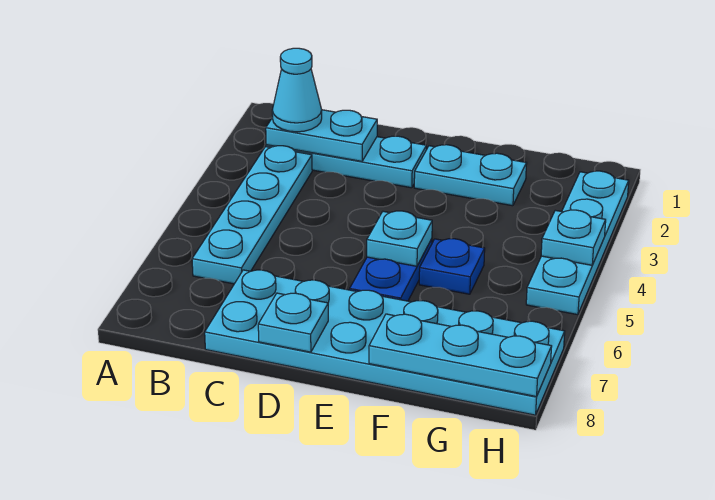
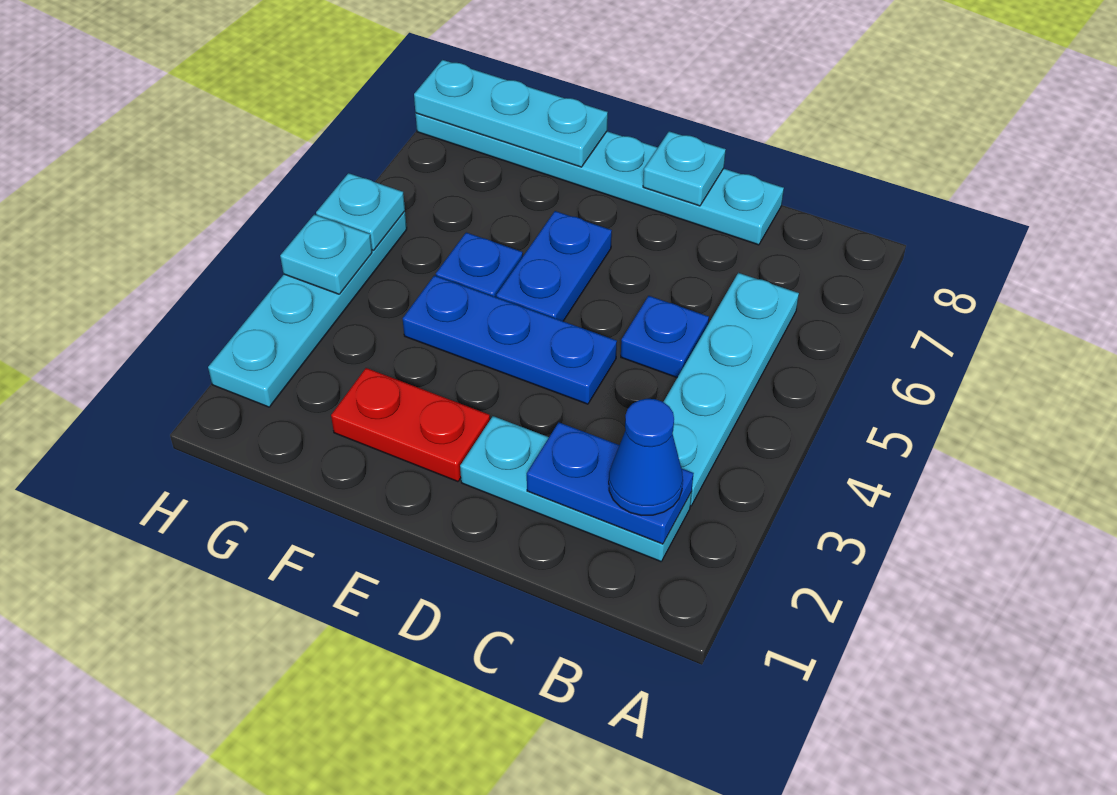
cyan plate B2:C2 level 2 -> blue plate B2:C2 level 2
cyan cone B2 level 3 -> blue cone B2 level 3
none -> blue plate C5 level 1
cyan plate C7:H8 level 1 -> cyan plate C8:H8 level 1
none -> blue plate D4:F4 level 1
cyan plate E2:F2 level 1 -> red plate E2:F2 level 1
cyan plate E5 level 2 -> cyan plate H5 level 2

